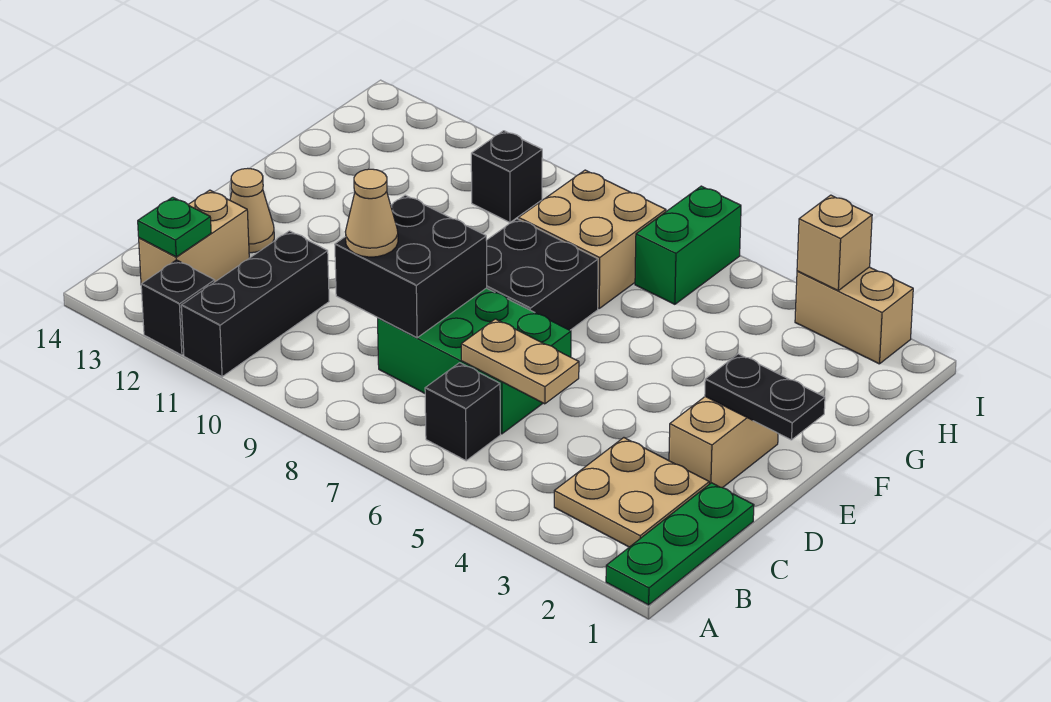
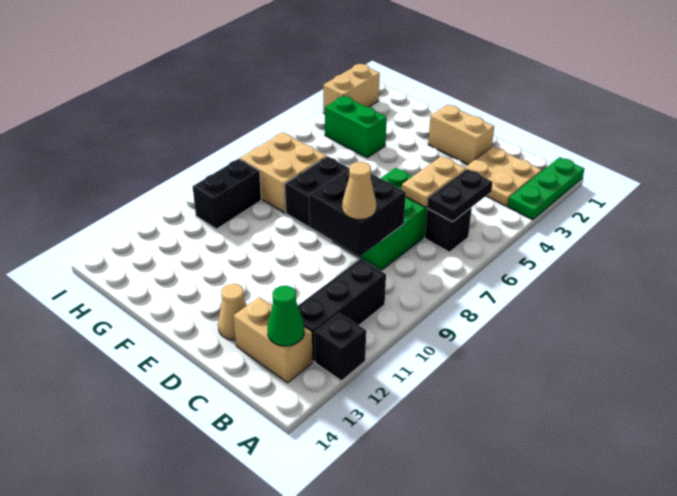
green plate A1:C1 level 1 -> green plate A1:A3 level 1
black brick A11:C11 level 1 -> black brick B10:B12 level 1
green plate B13 level 2 -> green cone B13 level 2
black plate E1:E2 level 2 -> black plate B5:B6 level 2
green brick H6:I6 level 1 -> green brick G4:H4 level 1
black brick H10 level 1 -> black brick H9:H10 level 1
tan brick I3 level 2 -> none

